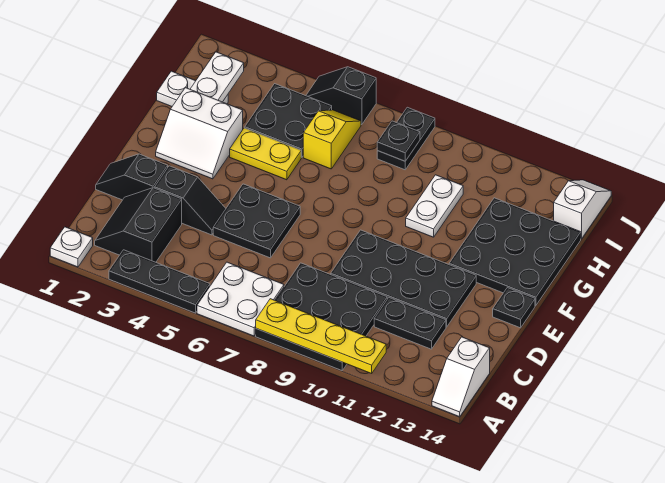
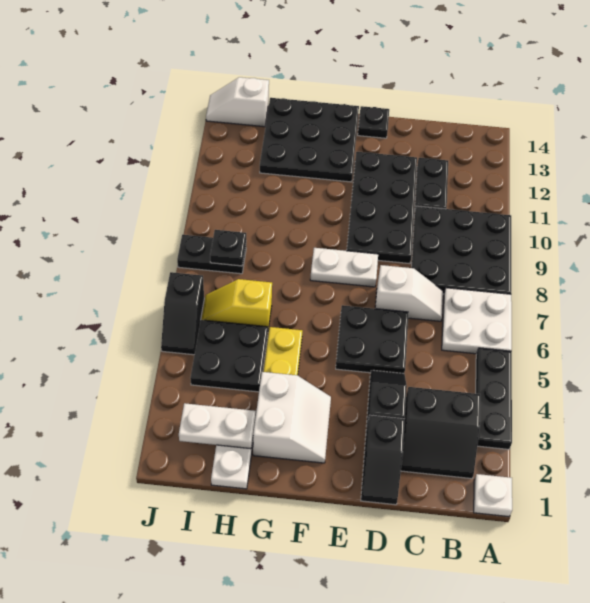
yellow plate A8:A11 level 2 -> none
white slope A14:B14 level 1 top B -> white slope C7:D7 level 1 top D
white plate G10:H10 level 1 -> white plate E8:F8 level 1

